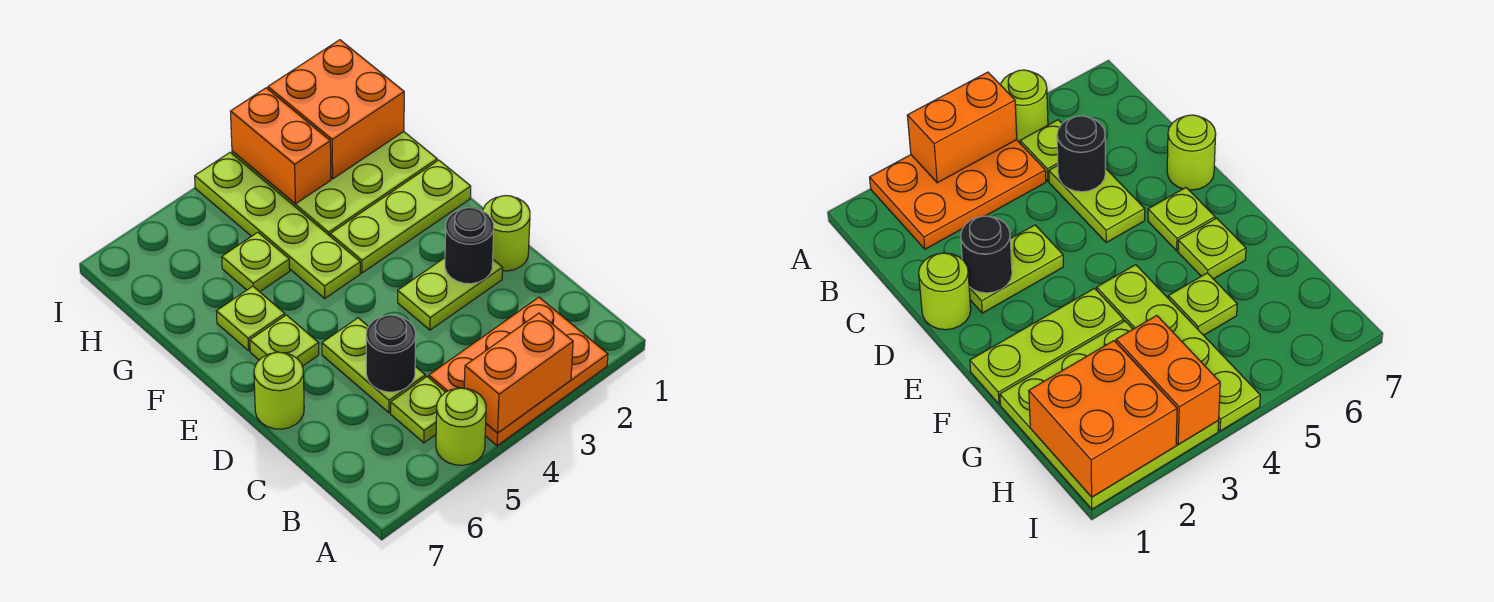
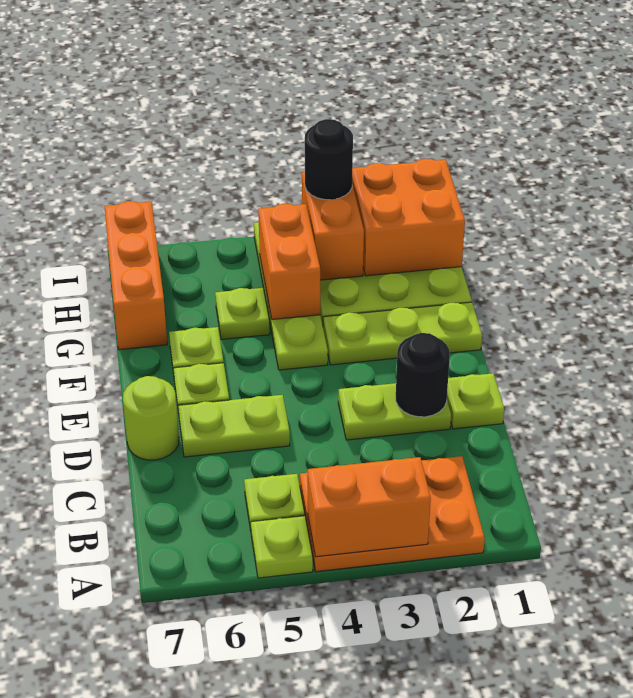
lime round brick A5 level 1 -> lime plate A5 level 1
lime plate C5:D5 level 1 -> lime plate D5:D6 level 1
black round brick C5 level 2 -> black round brick I3 level 3
lime round brick D1 level 1 -> lime plate D1 level 1
none -> orange brick G4:H4 level 2
none -> orange brick G7:I7 level 1

